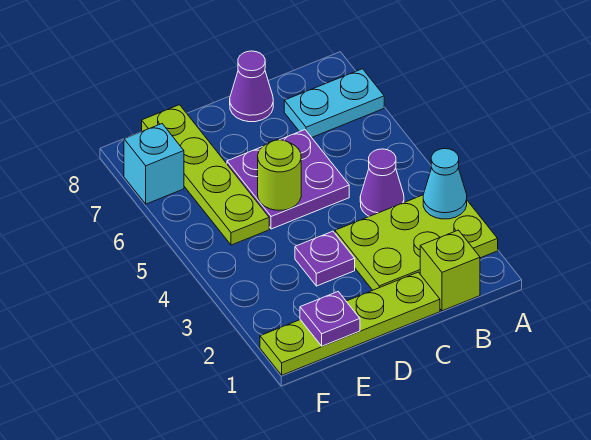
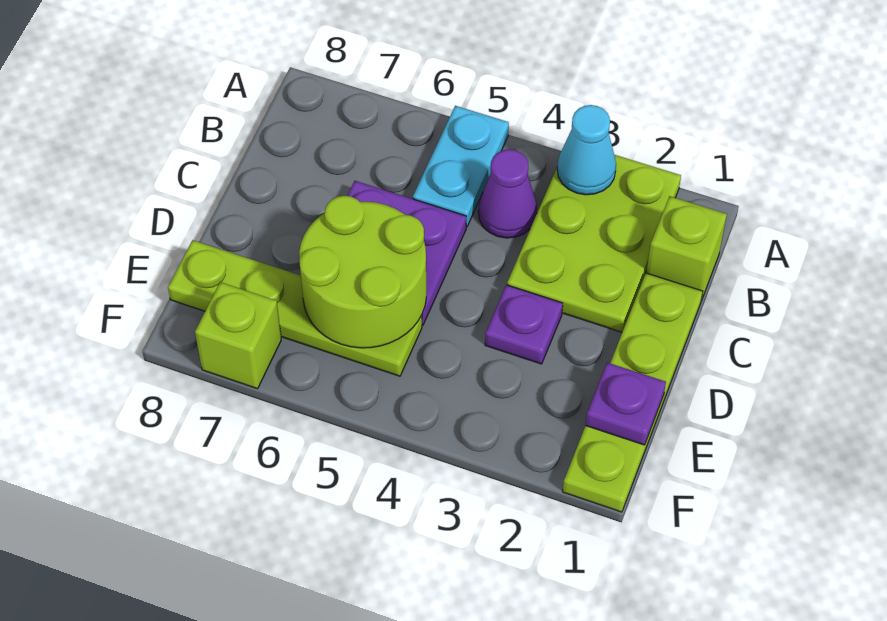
cyan plate A7:B7 level 1 -> cyan plate A5:B5 level 1
purple cone C8 level 1 -> none
lime round brick D5 level 2 -> lime round brick D5:E6 level 2
cyan brick F7 level 1 -> lime brick F7 level 1

